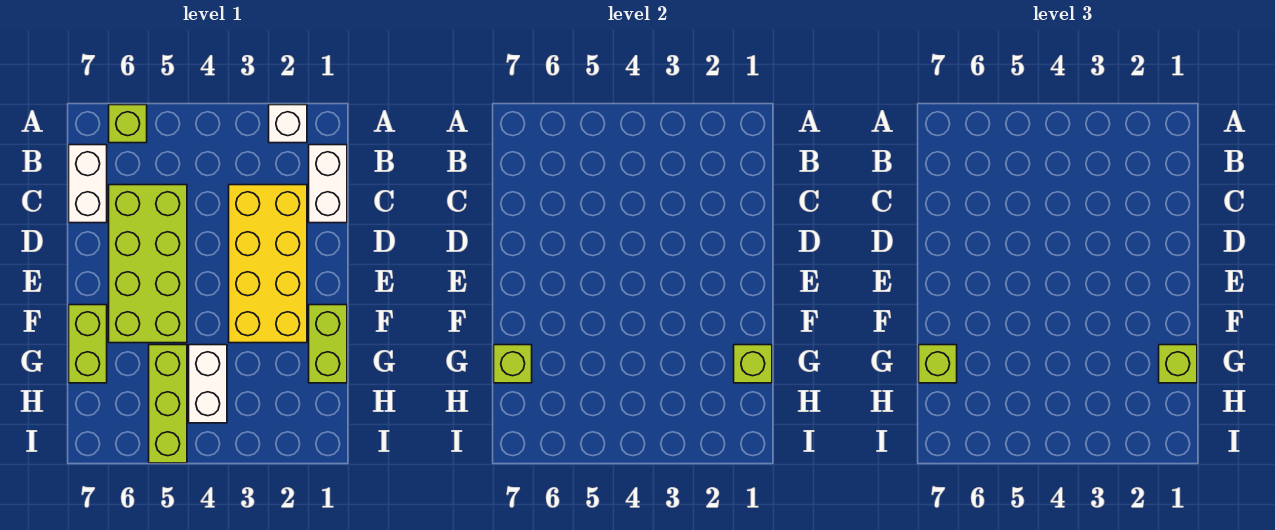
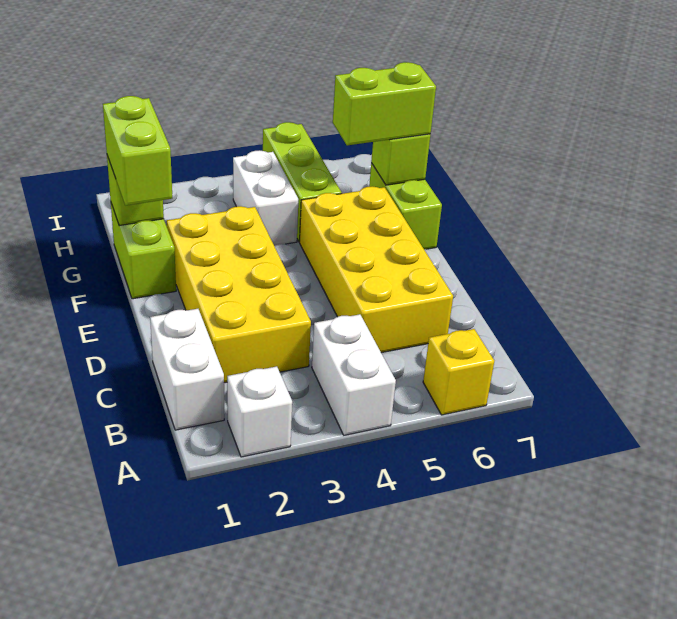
lime brick A6 level 1 -> yellow brick A6 level 1
white brick B7:C7 level 1 -> white brick A4:B4 level 1
lime brick C5:F6 level 1 -> yellow brick C5:F6 level 1
lime brick G1 level 3 -> lime brick F1:G1 level 3
lime brick G7 level 3 -> lime brick G6:G7 level 3

